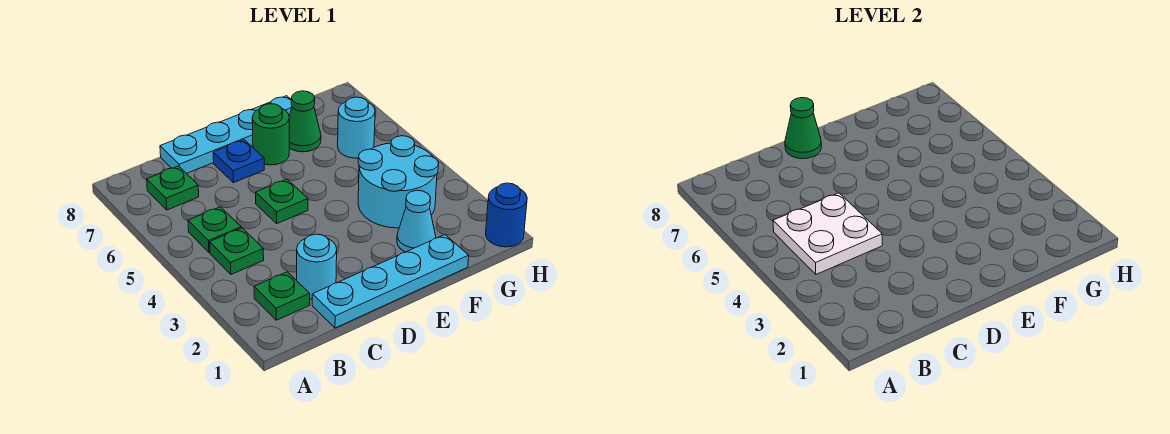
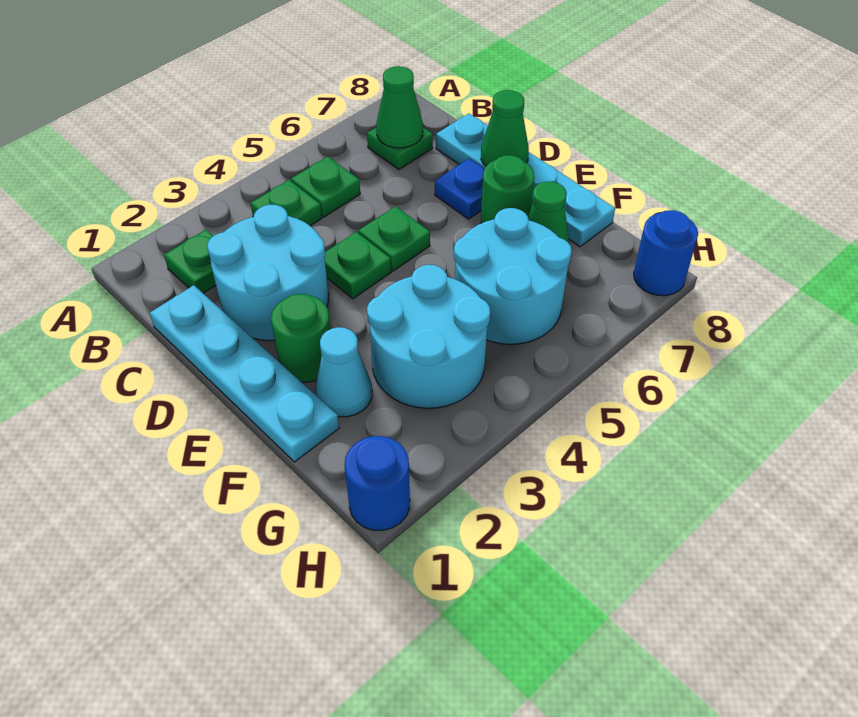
white plate B4:C5 level 2 -> none
none -> green cone B7 level 2
cyan round brick C2 level 1 -> cyan round brick C2:D3 level 1
none -> green plate D4 level 1
none -> green round brick E2 level 1
cyan round brick G6 level 1 -> cyan round brick F5:G6 level 1
none -> blue round brick H8 level 1

